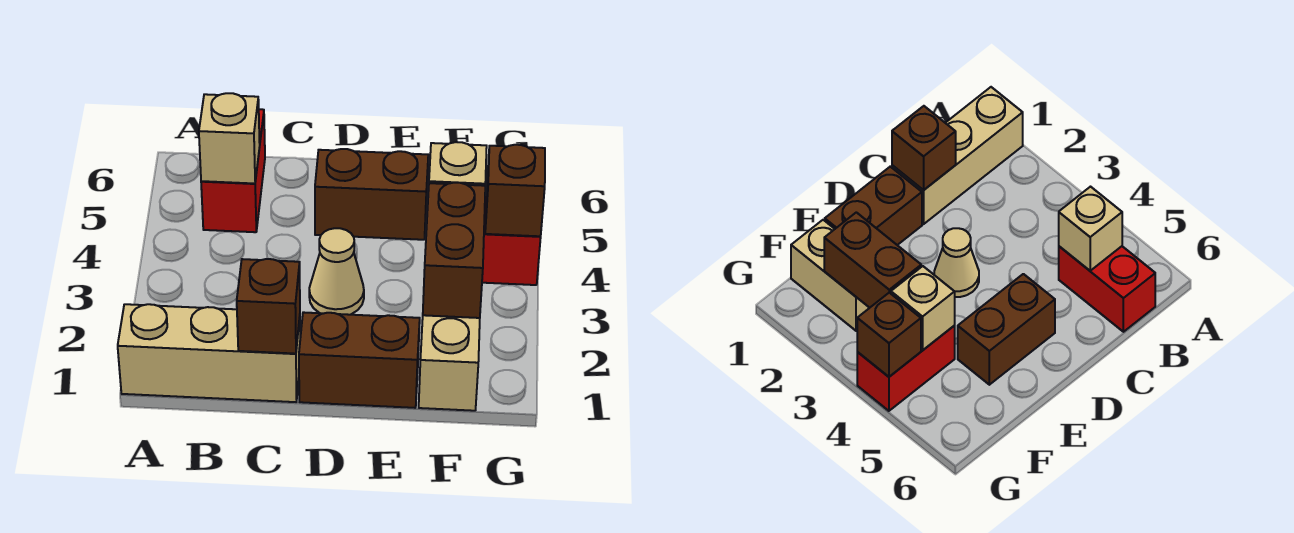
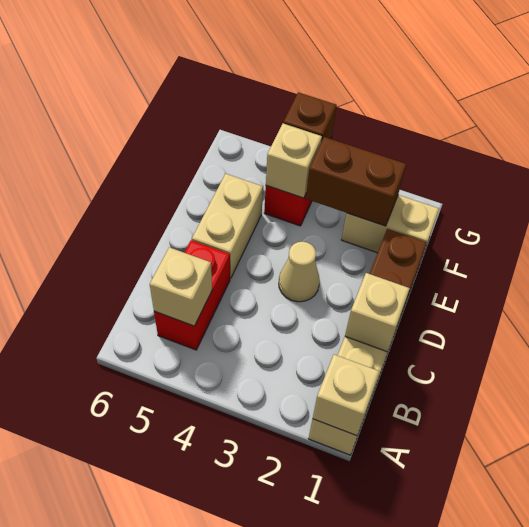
none -> tan brick A1 level 2
red brick B5:B6 level 1 -> red brick B5:C5 level 1
brown brick C1 level 2 -> tan brick C1 level 2
brown brick D5:E5 level 1 -> tan brick D5:E5 level 1

